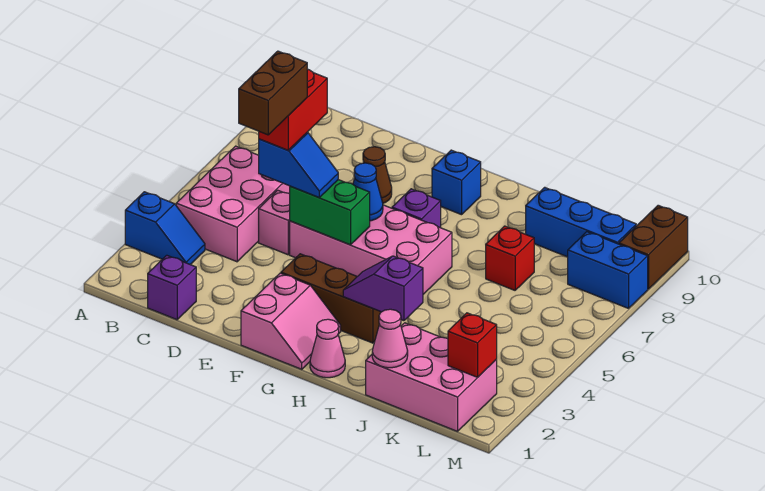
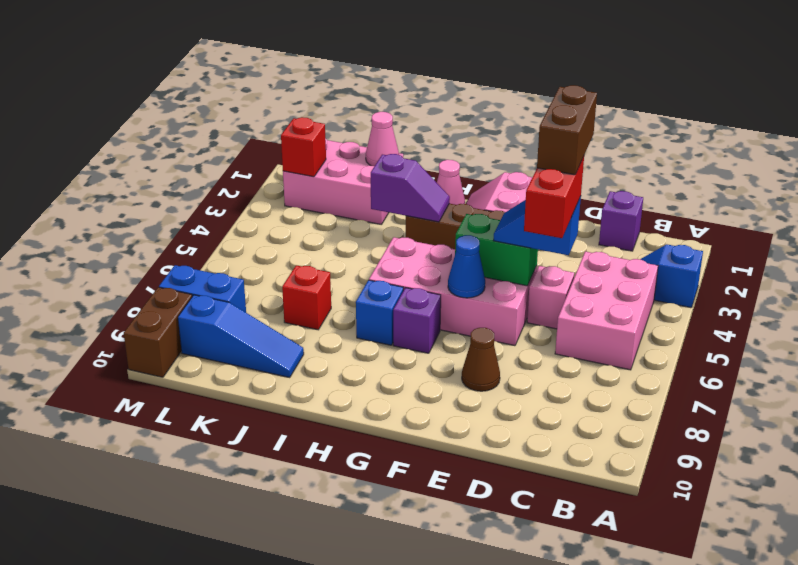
blue brick G9 level 1 -> blue brick H7 level 1
blue brick J9:L9 level 1 -> blue slope J9:L9 level 1 top L

